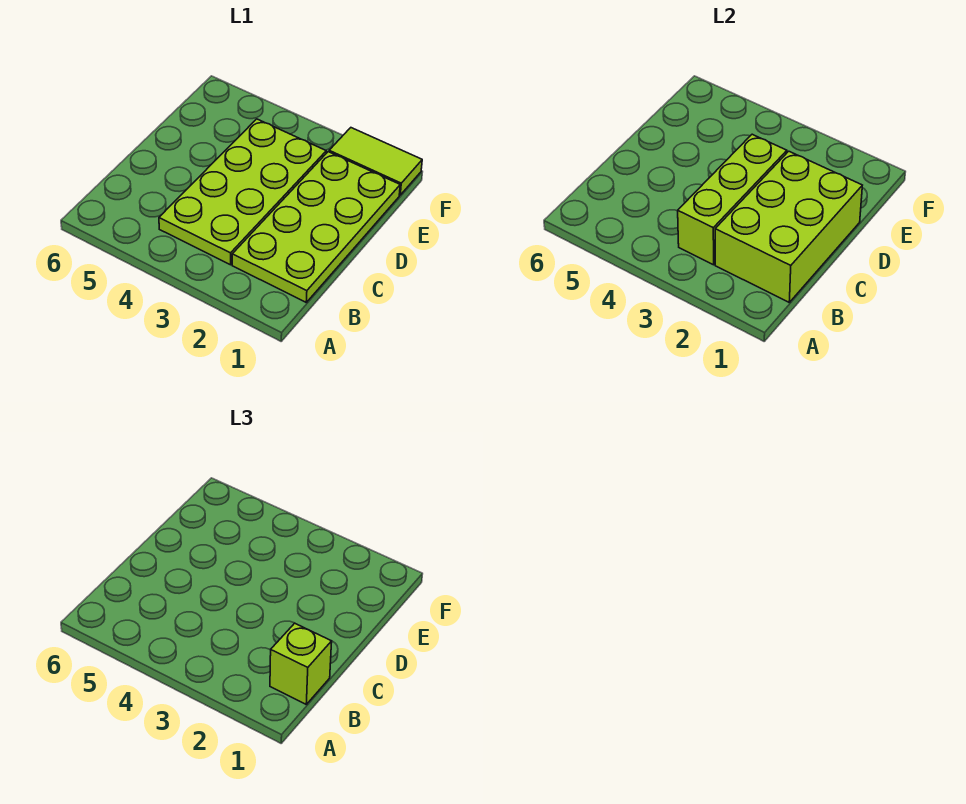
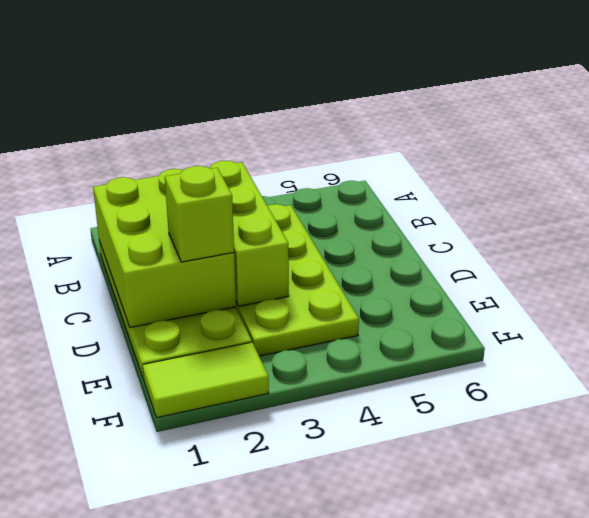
lime brick B1 level 3 -> lime brick D2 level 3

